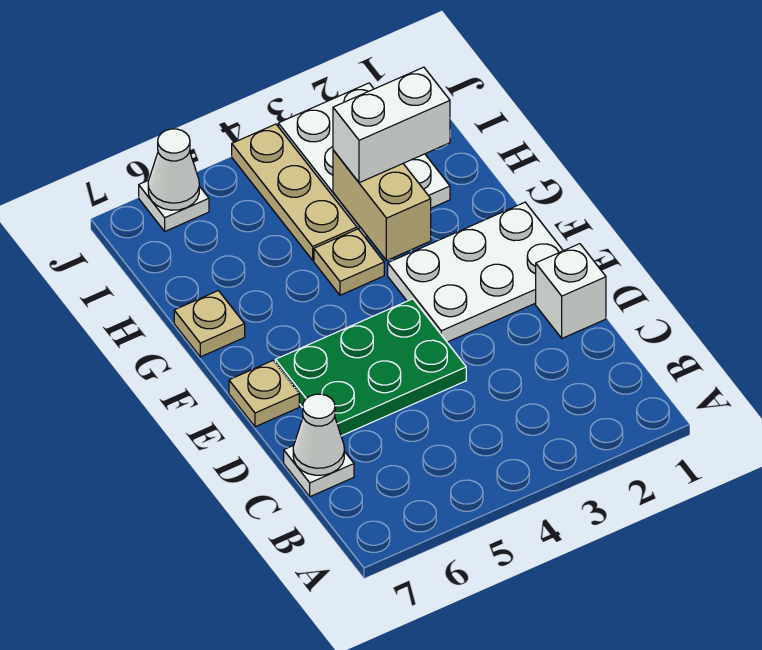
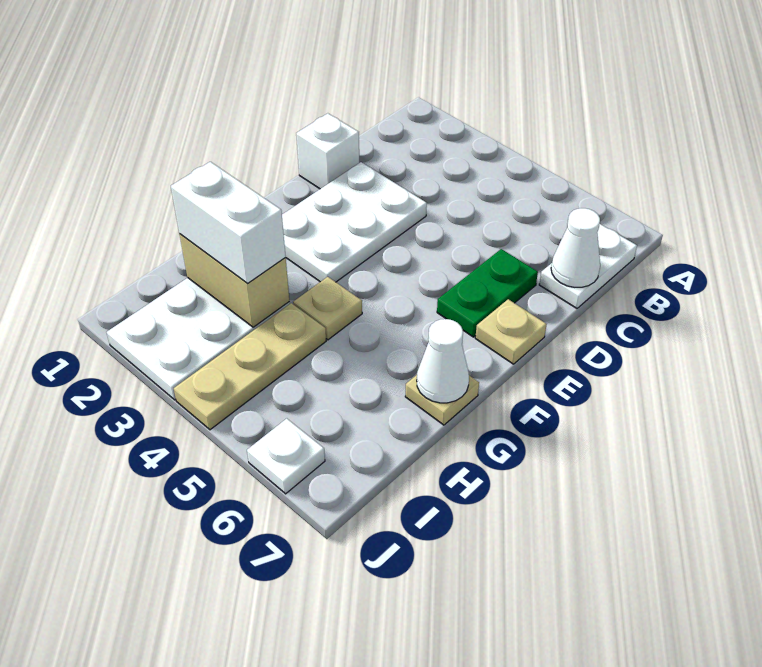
white plate C7 level 1 -> white plate B7:C7 level 1
green plate D4:E6 level 1 -> green plate D6:E6 level 1
white plate E1:F3 level 1 -> white plate D2:F3 level 1
tan brick G3:H3 level 2 -> tan brick H2:H3 level 2
white cone J6 level 2 -> white cone G7 level 2

